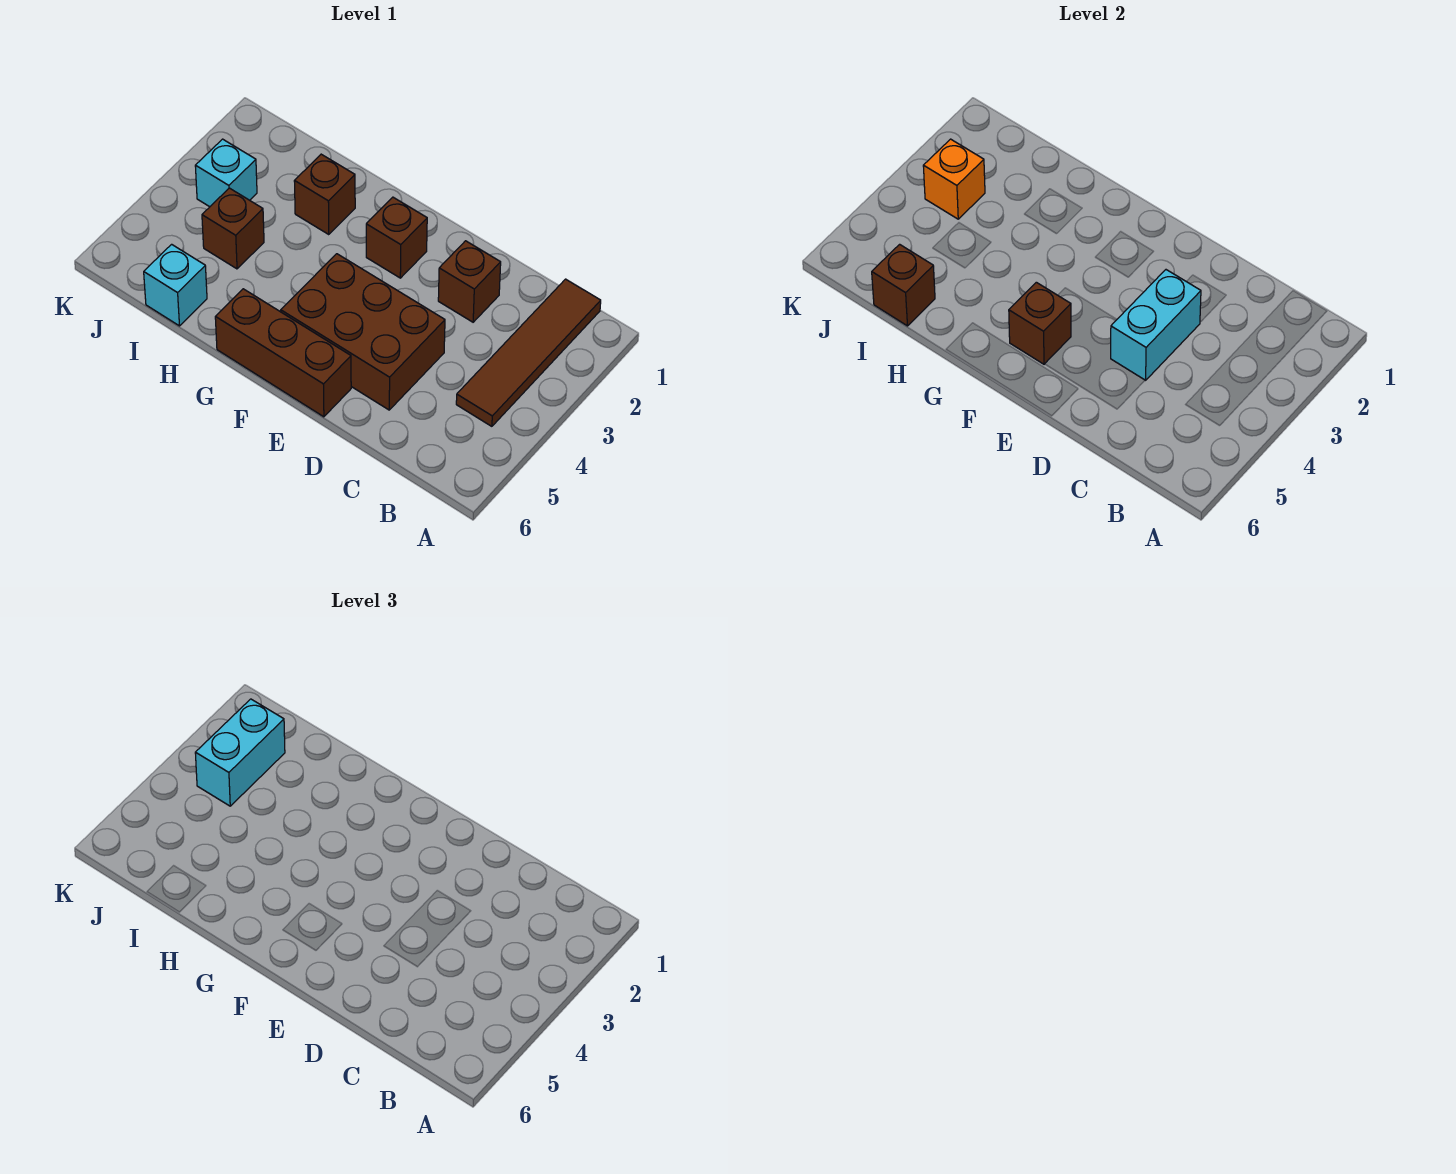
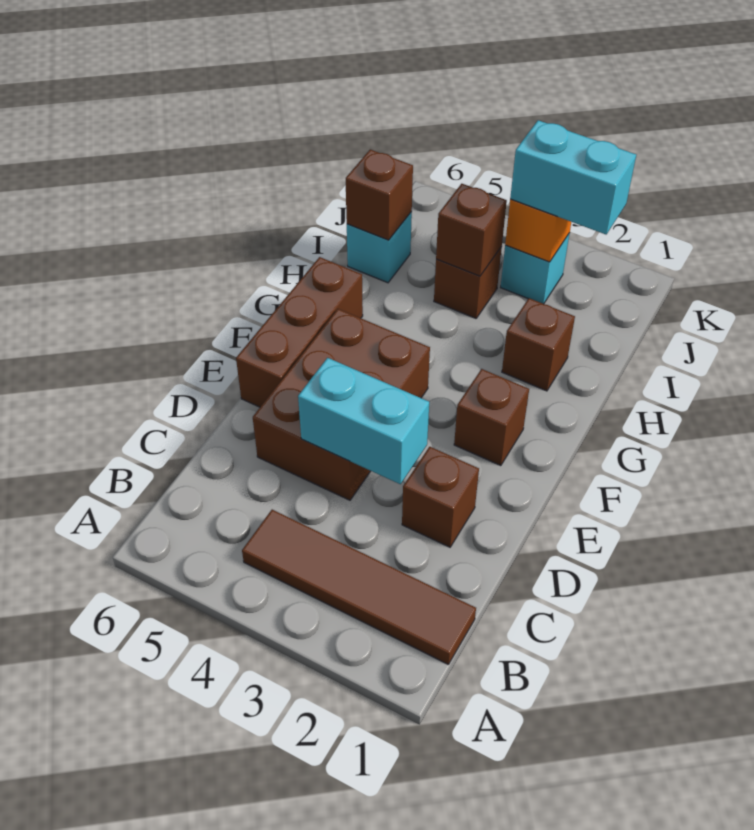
brown brick F5 level 2 -> brown brick I4 level 2

